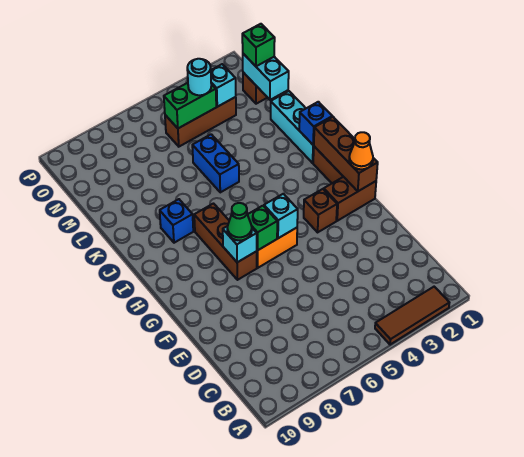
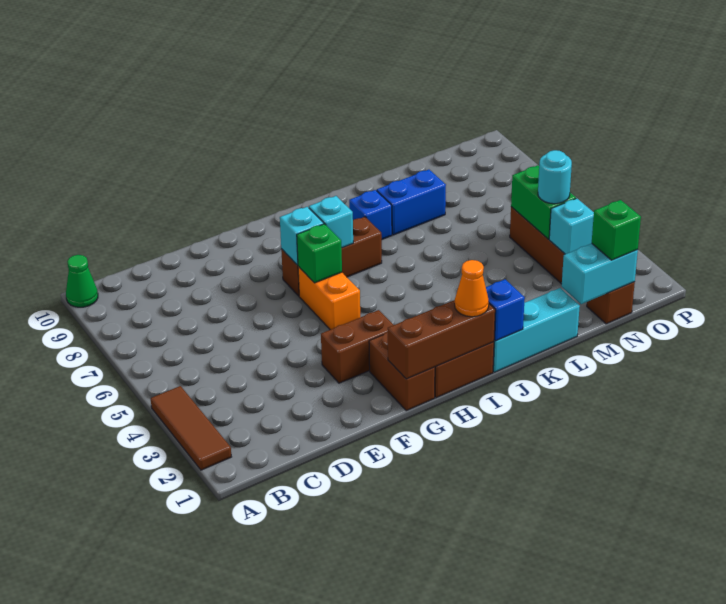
orange cone G1 level 3 -> orange cone I1 level 3
brown brick G3 level 1 -> brown brick F3:G3 level 1
cyan brick G5 level 2 -> cyan brick H7 level 2
green cone G7 level 3 -> green cone A10 level 1
blue brick K5:L5 level 1 -> blue brick K8:L8 level 1

